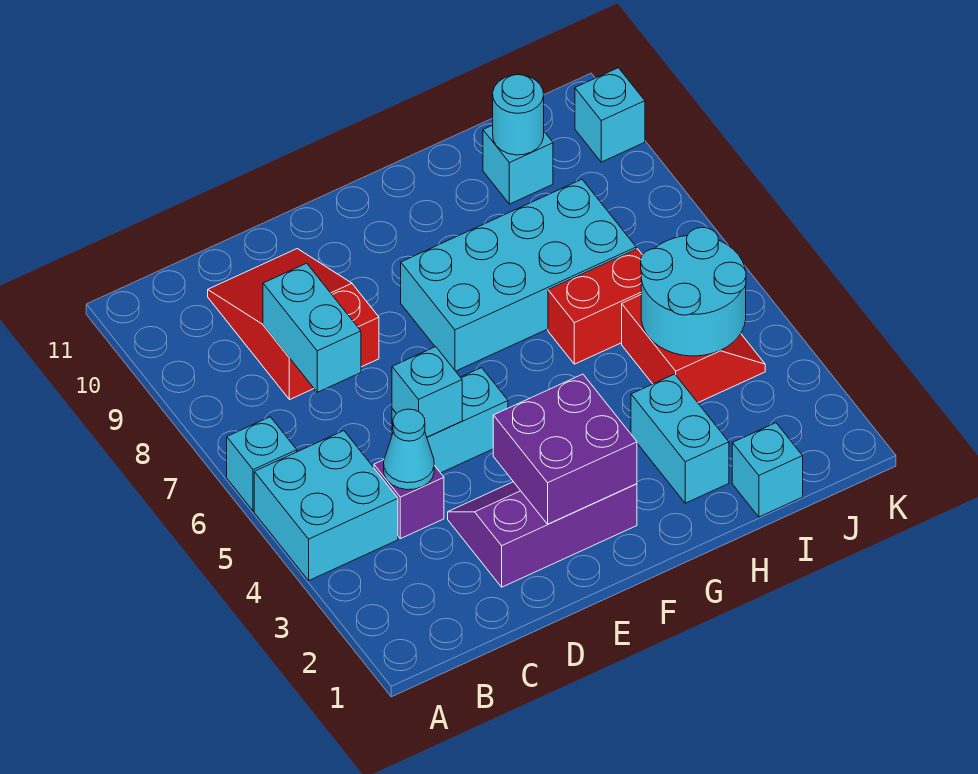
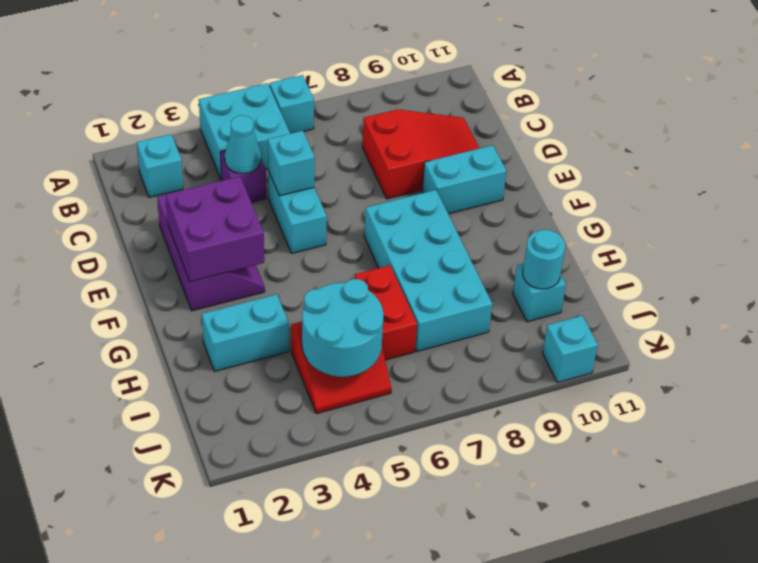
cyan brick C7:C8 level 2 -> cyan brick E9:E10 level 1
cyan brick I1 level 1 -> cyan brick B2 level 1

